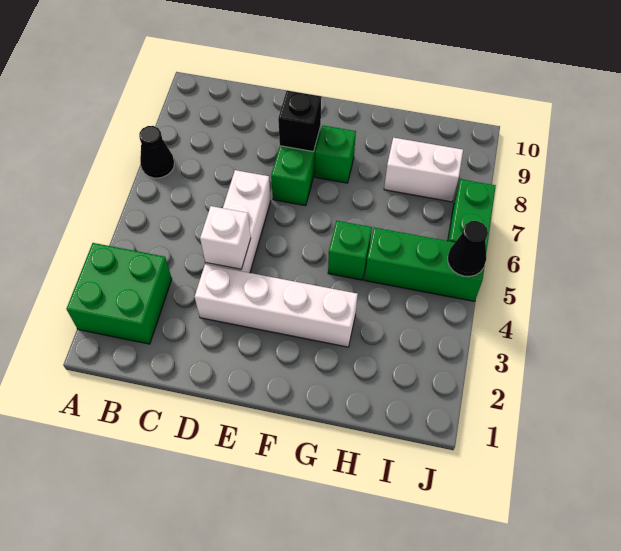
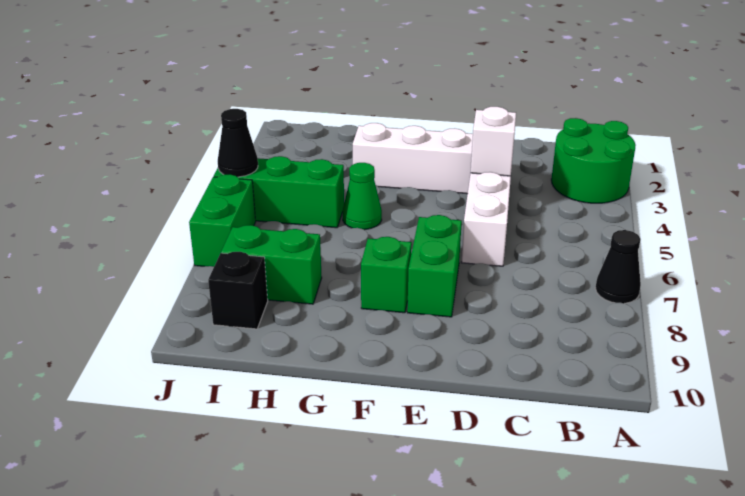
green brick A2:B3 level 1 -> green round brick A2:B3 level 1
black brick E8 level 2 -> black brick I9 level 1
green brick G5 level 1 -> green cone G5 level 1
white brick H8:I8 level 1 -> green brick H8:I8 level 1

